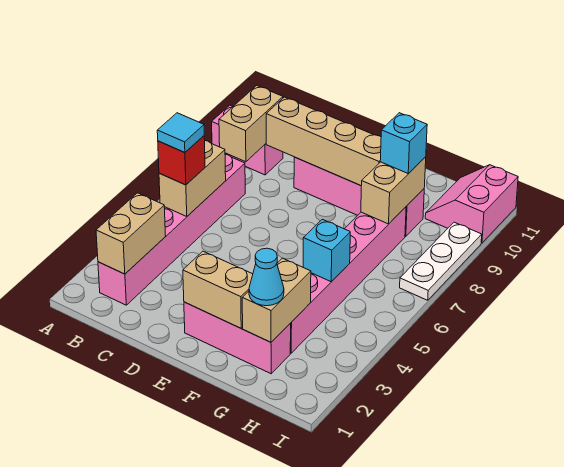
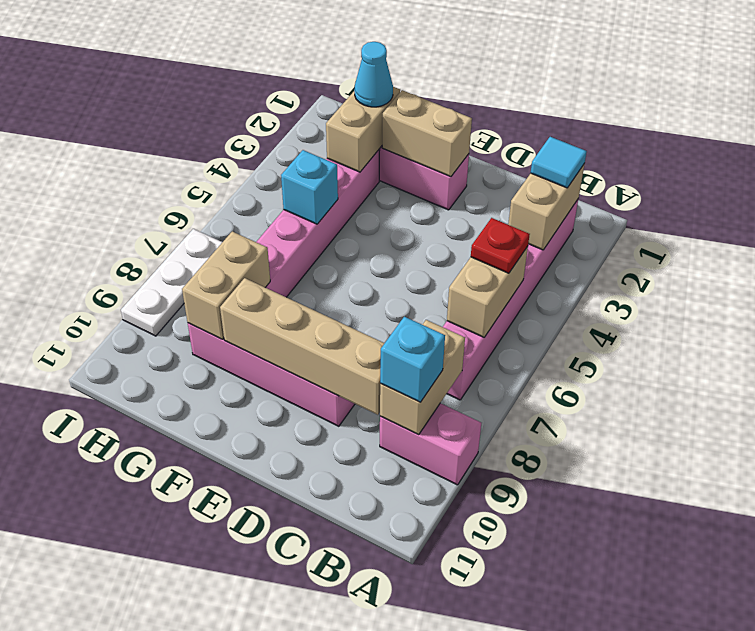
red brick B5 level 3 -> red plate B5 level 3
cyan tile B5 level 4 -> cyan tile B2 level 3
cyan brick G9 level 3 -> cyan brick B9 level 3
pink slope H10:I11 level 1 top I -> none

